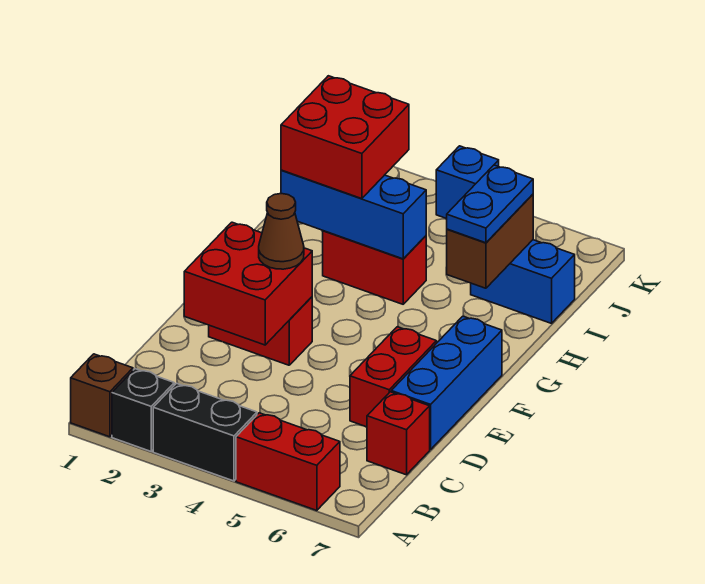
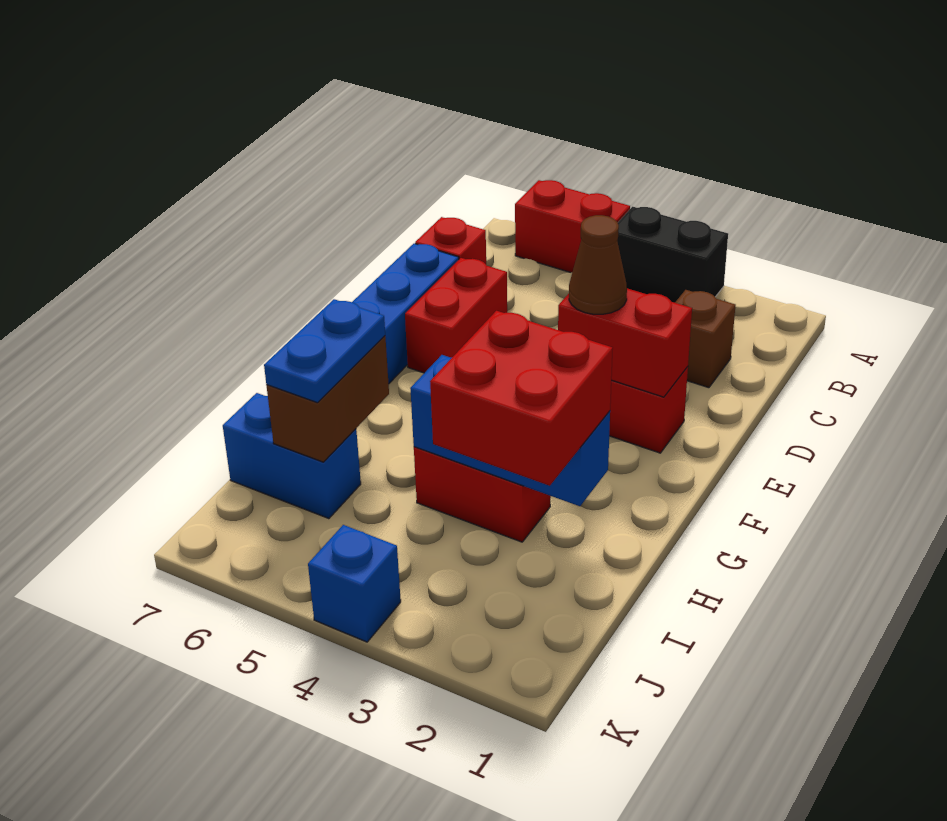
brown brick A1 level 1 -> brown brick C2 level 1
black brick A2 level 1 -> none
red brick D2:E3 level 2 -> red brick E2:E3 level 2

